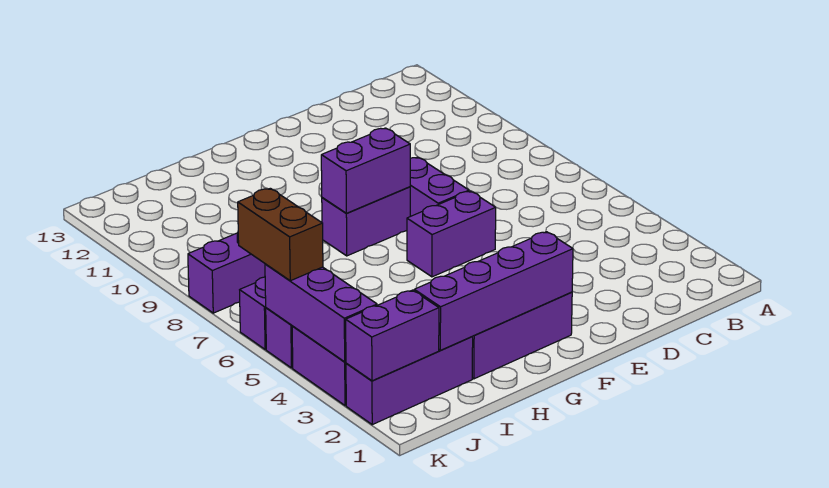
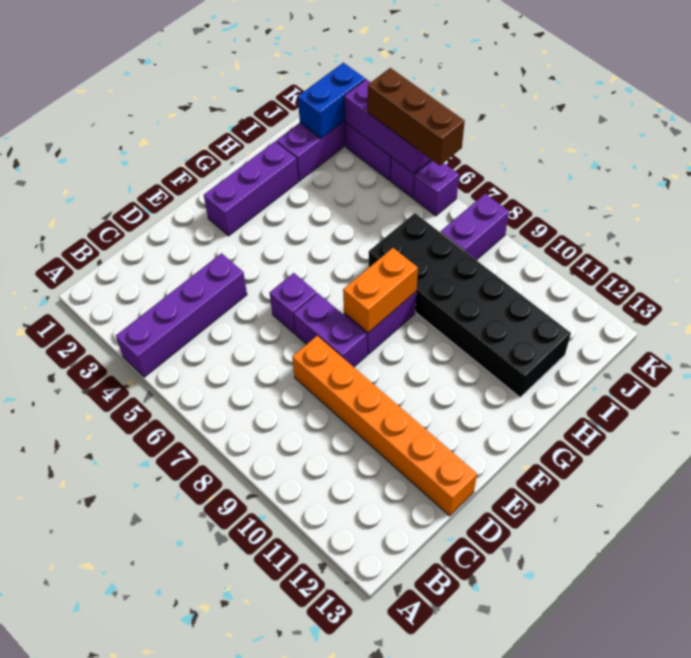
none -> orange brick D8:D13 level 1
purple brick E6:F6 level 1 -> purple brick E6 level 1
purple brick F2:I2 level 2 -> purple brick A4:D4 level 1
purple brick F8:G8 level 2 -> orange brick F8:G8 level 2
none -> black brick H7:I12 level 1
purple brick J2:K2 level 2 -> blue brick J2:K2 level 2
brown brick K5:K6 level 3 -> brown brick K4:K6 level 3

